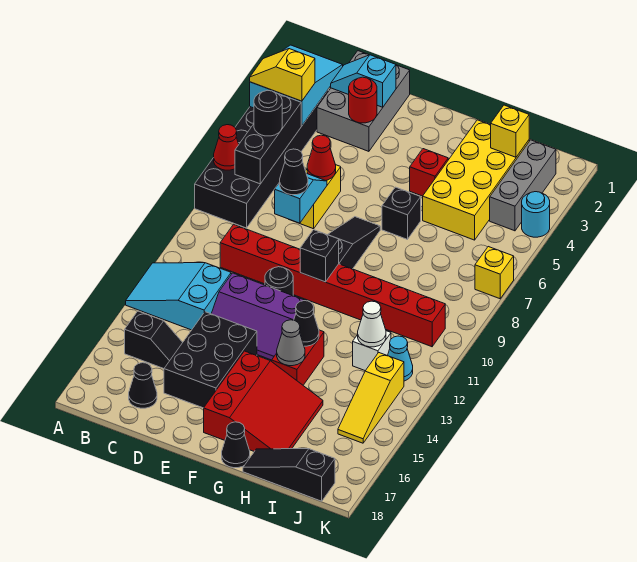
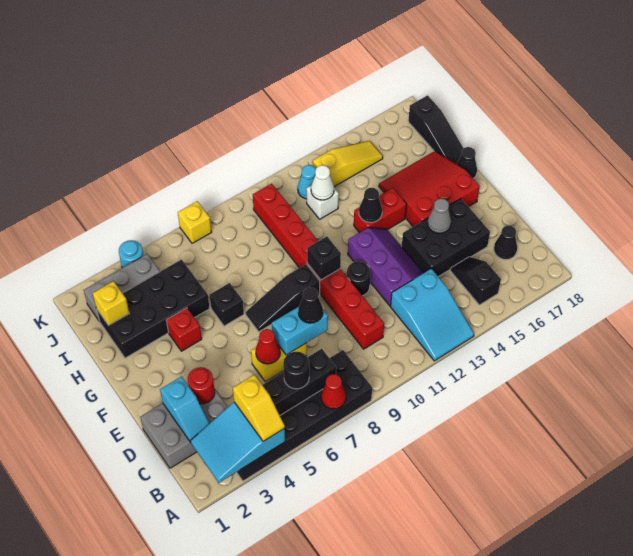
cyan slope D7:D8 level 2 top 8 -> cyan brick D7:D8 level 2
grey cone G14 level 2 -> grey cone E15 level 2
yellow brick H2:I5 level 1 -> black brick H2:I5 level 1

